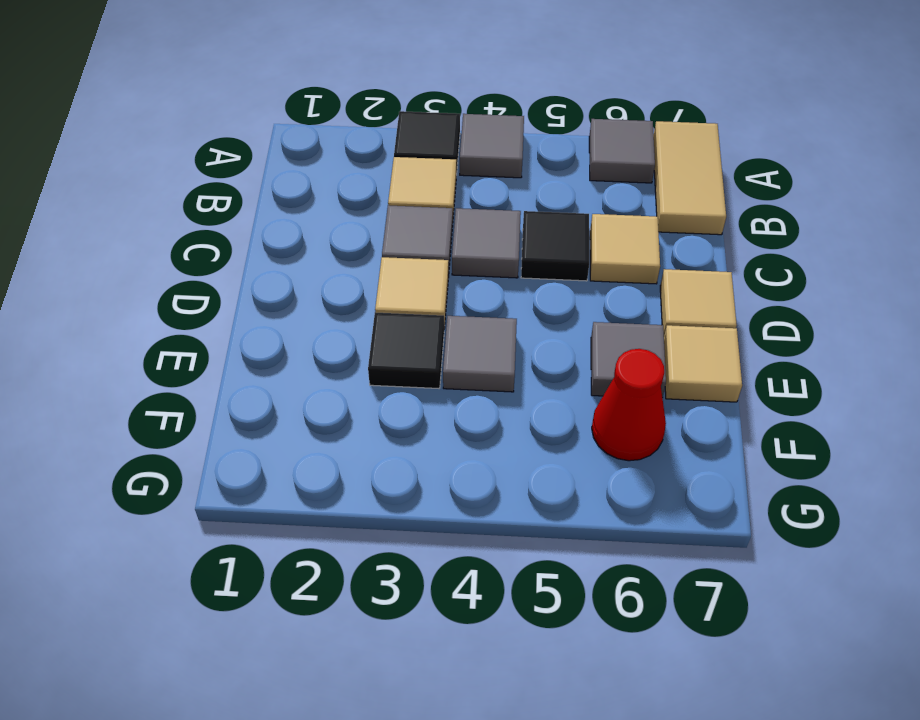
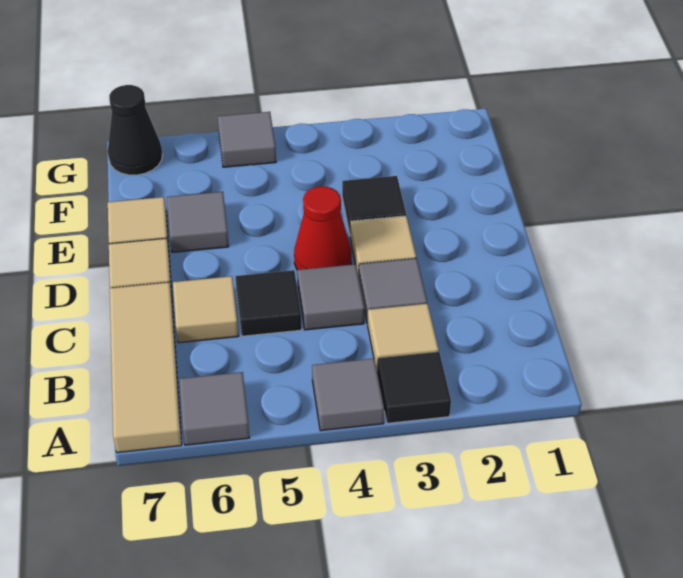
tan tile A7:B7 level 1 -> tan tile A7:C7 level 1
grey tile E4 level 1 -> grey tile G5 level 1
red cone F6 level 1 -> red cone D4 level 1
none -> black cone G7 level 1

